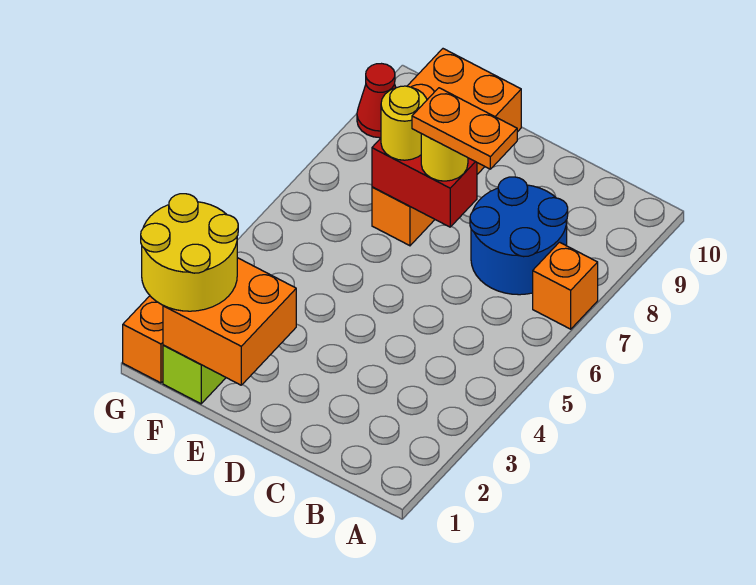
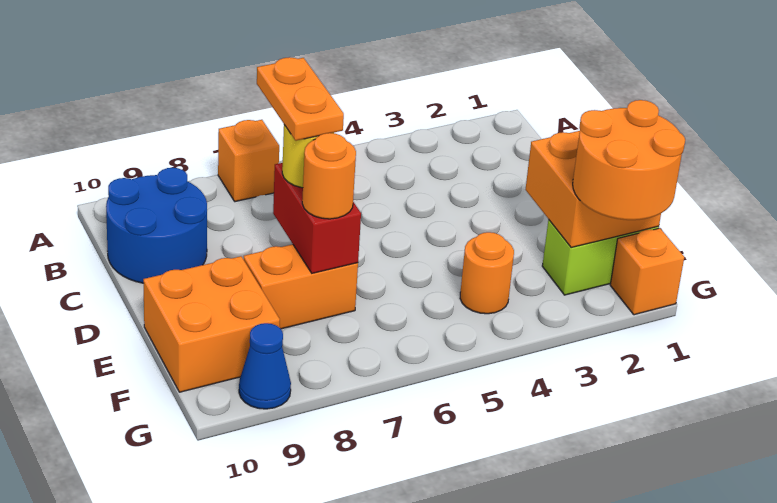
blue round brick B7:C8 level 1 -> blue round brick B9:C10 level 1
yellow round brick E7 level 3 -> orange round brick E7 level 3
yellow round brick F1:G2 level 3 -> orange round brick F1:G2 level 3
none -> orange round brick F4 level 1
red cone G9 level 1 -> blue cone G9 level 1

